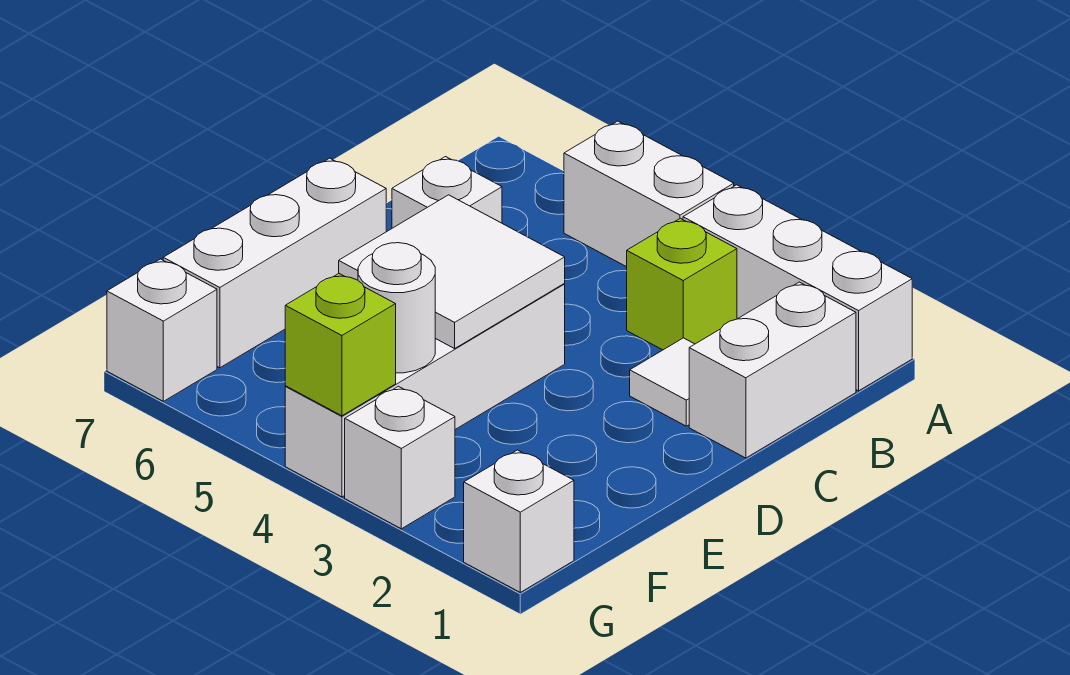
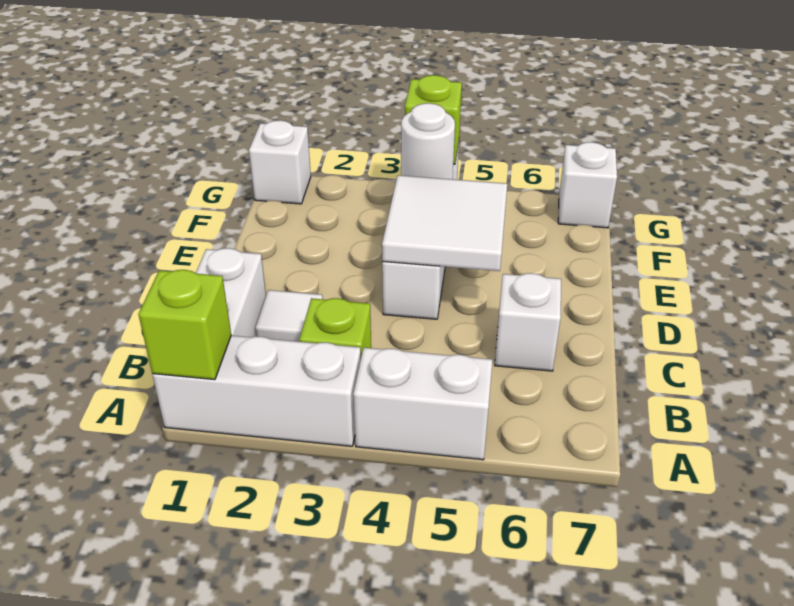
none -> lime brick A1 level 2
white brick D7:F7 level 1 -> none
white brick G3 level 1 -> none

